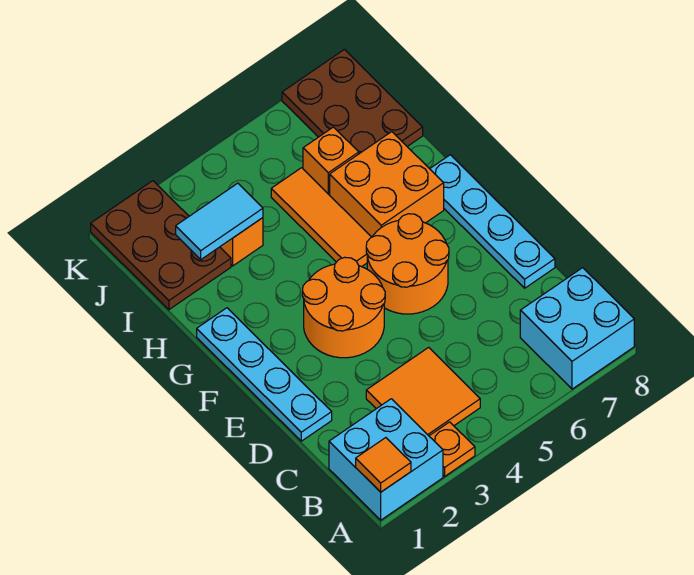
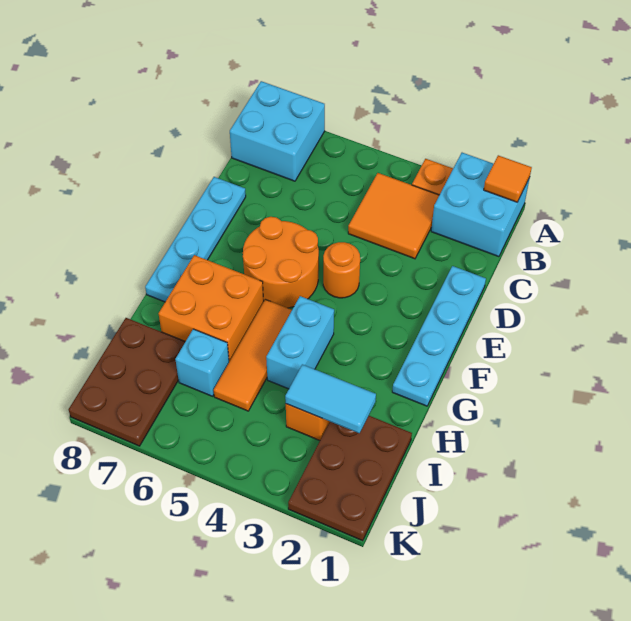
orange round brick E3:F4 level 1 -> orange round brick E4 level 1
none -> cyan brick G4:H4 level 1
orange brick I6 level 1 -> cyan brick I6 level 1

